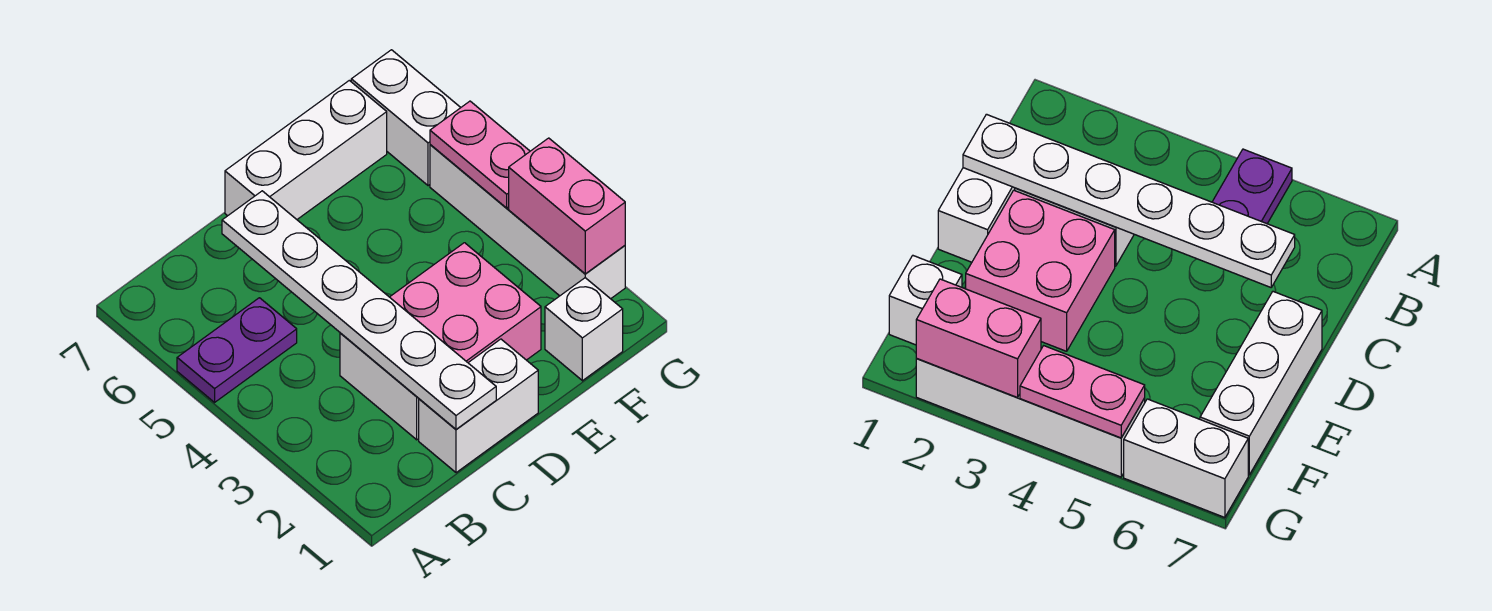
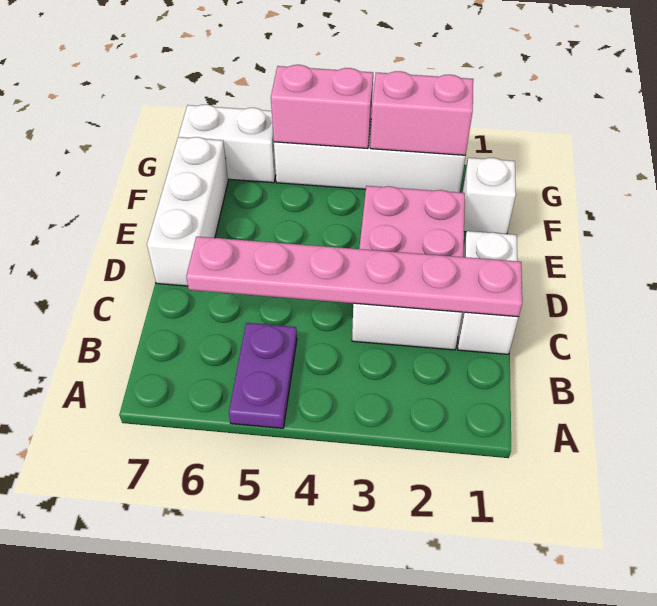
white plate C1:C6 level 2 -> pink plate C1:C6 level 2
pink plate G4:G5 level 2 -> pink brick G4:G5 level 2

